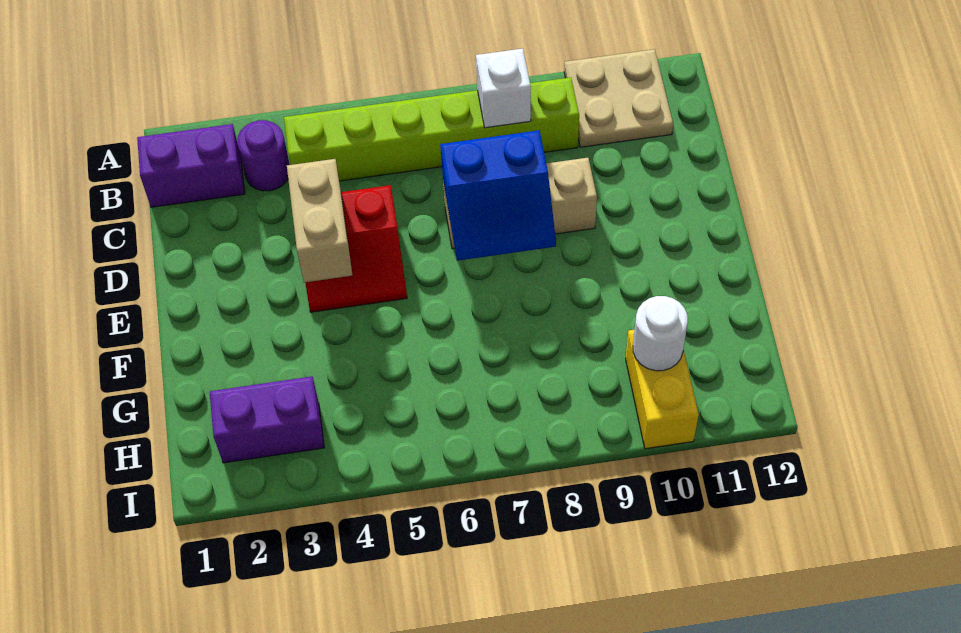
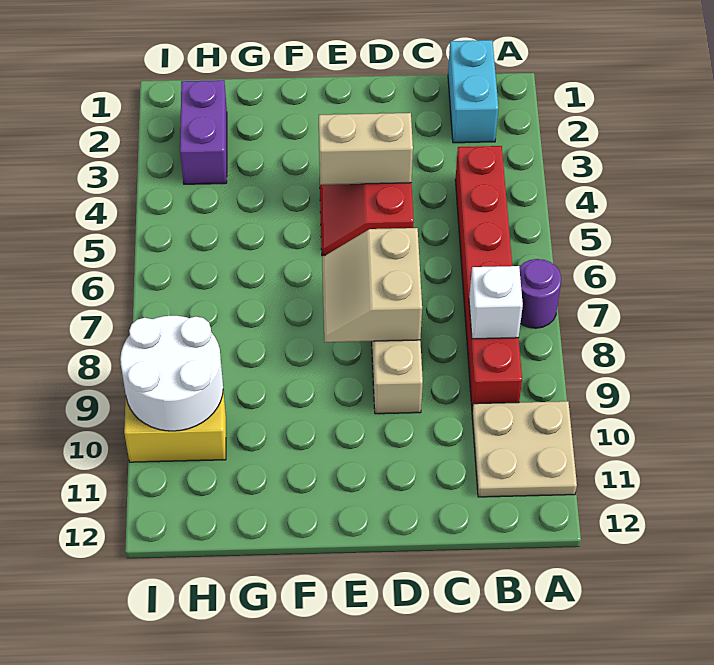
purple brick B1:B2 level 1 -> cyan brick B1:B2 level 1
purple round brick B3 level 1 -> purple round brick A7 level 1
lime brick B4:B9 level 1 -> red brick B4:B9 level 1
blue slope D7:E8 level 2 top D -> tan slope D7:E8 level 2 top D
white round brick H10 level 2 -> white round brick H9:I10 level 2

